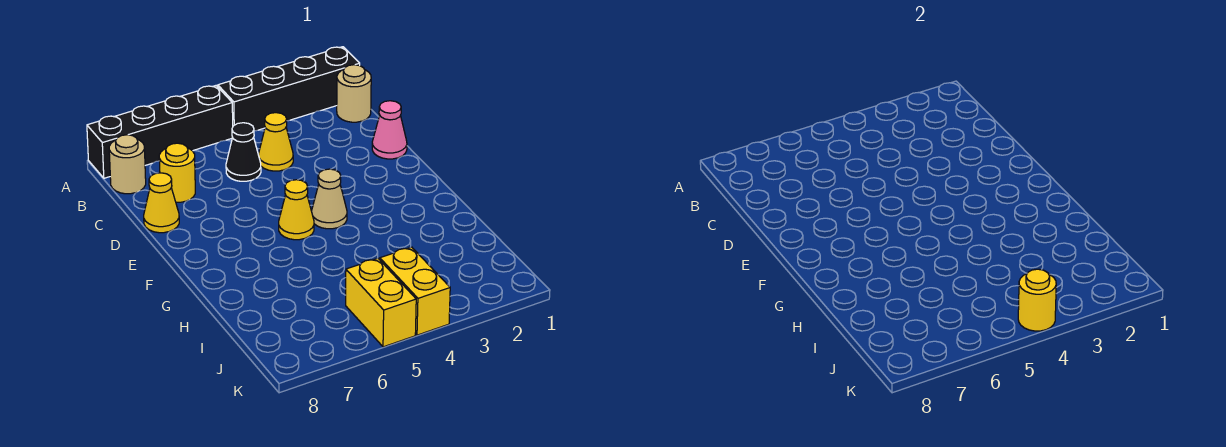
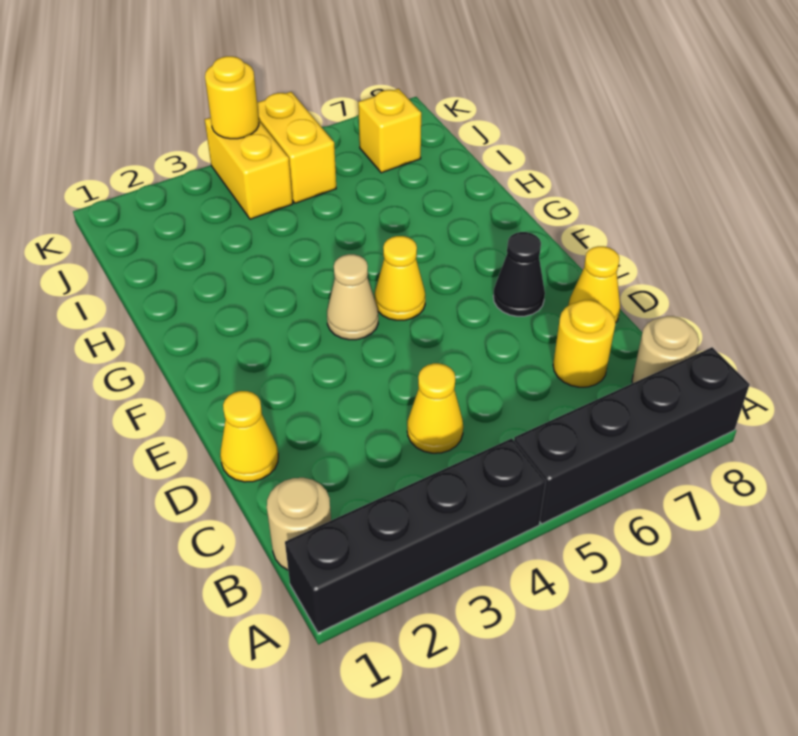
black cone C5 level 1 -> black cone E7 level 1
pink cone D1 level 1 -> yellow cone D1 level 1
none -> yellow brick J7 level 1

